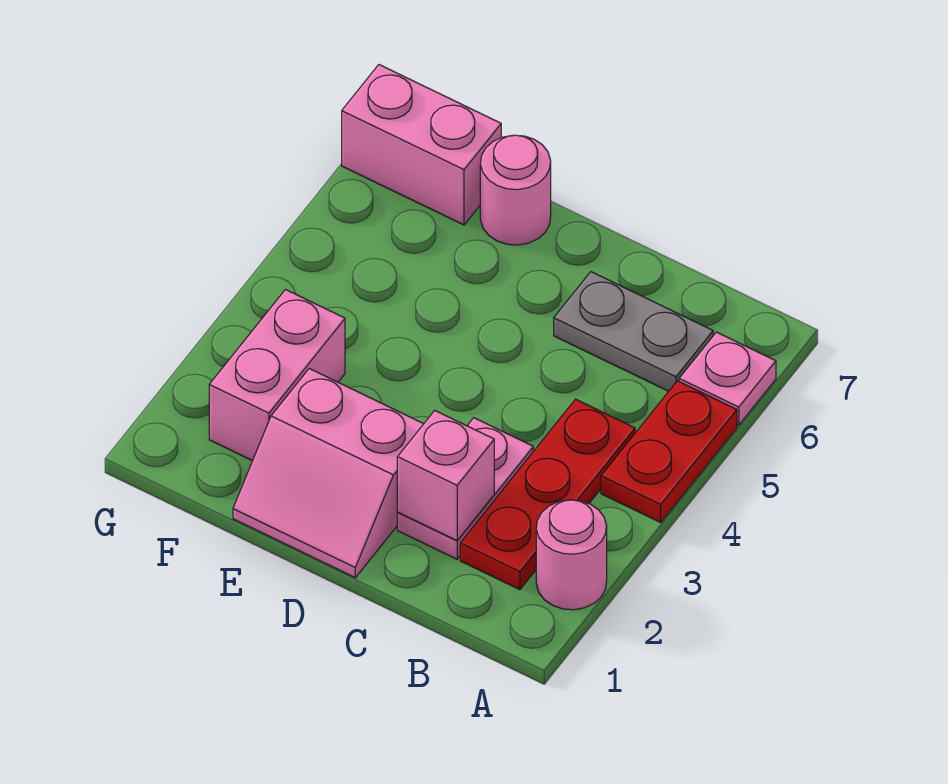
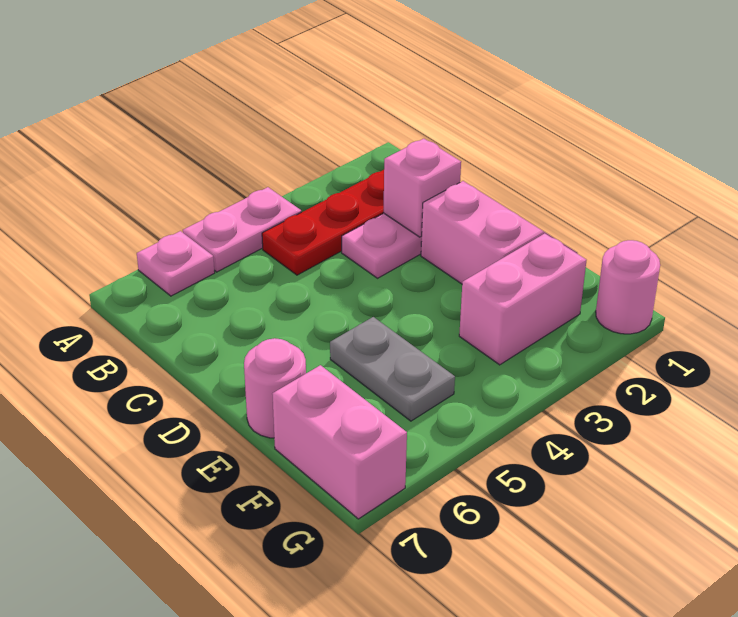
pink round brick A2 level 1 -> pink round brick G1 level 1
red plate A4:A5 level 1 -> pink plate A4:A5 level 1
grey plate B6:C6 level 1 -> grey plate E5:F5 level 1

